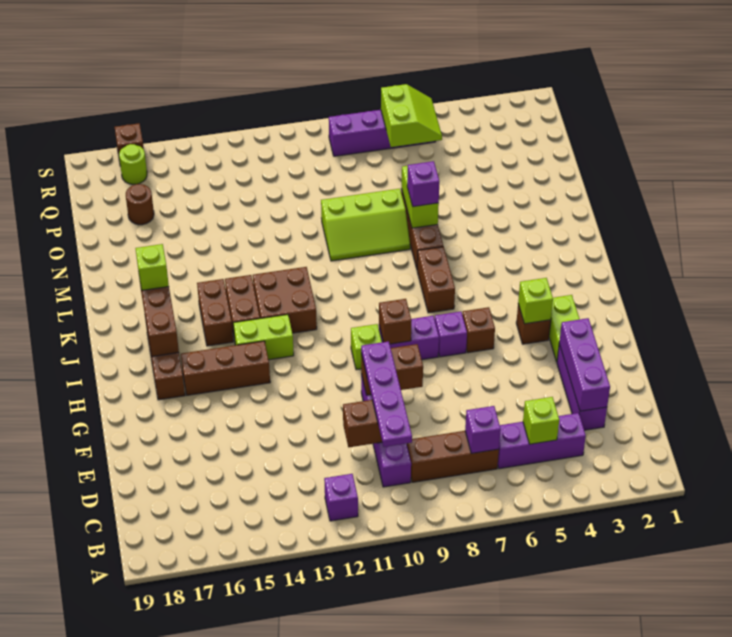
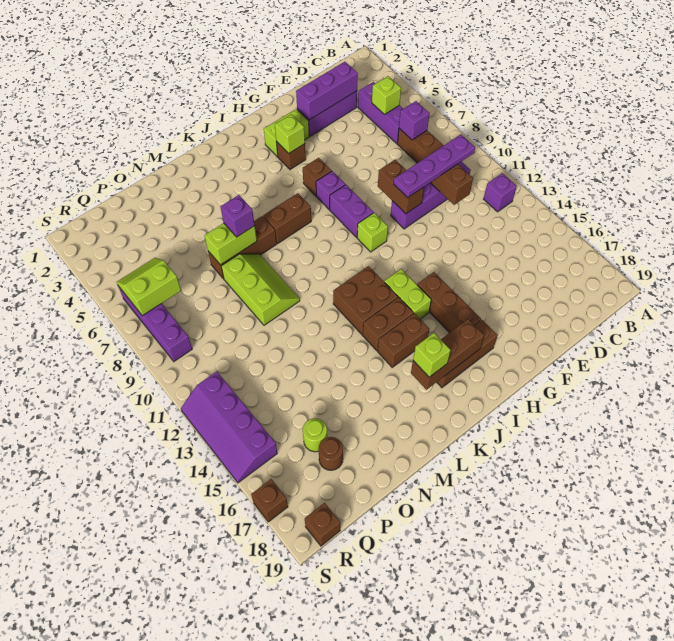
brown brick H9 level 2 -> brown brick R19 level 1
none -> purple slope R12:S15 level 1 top R
lime round brick R17 level 1 -> lime round brick P16 level 1

